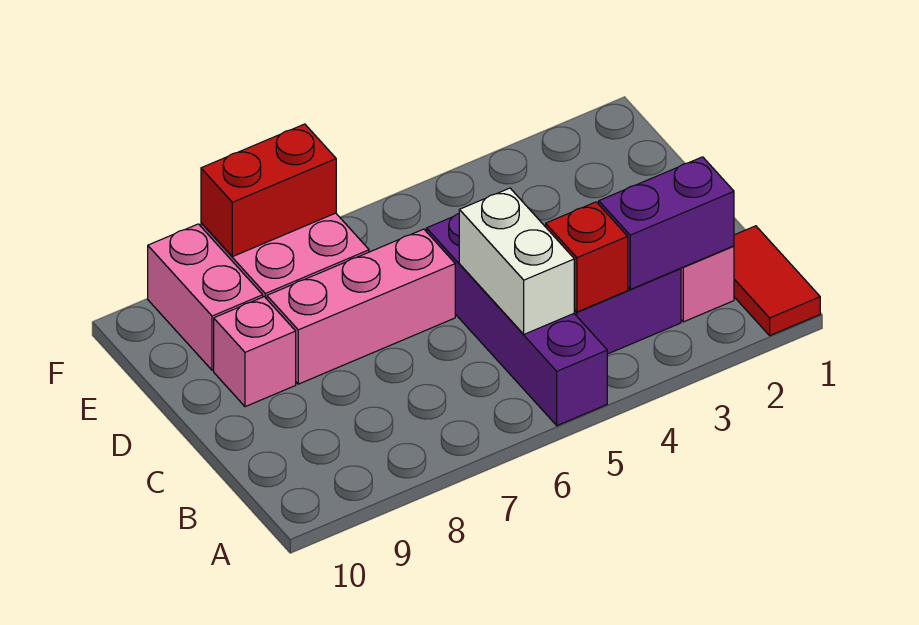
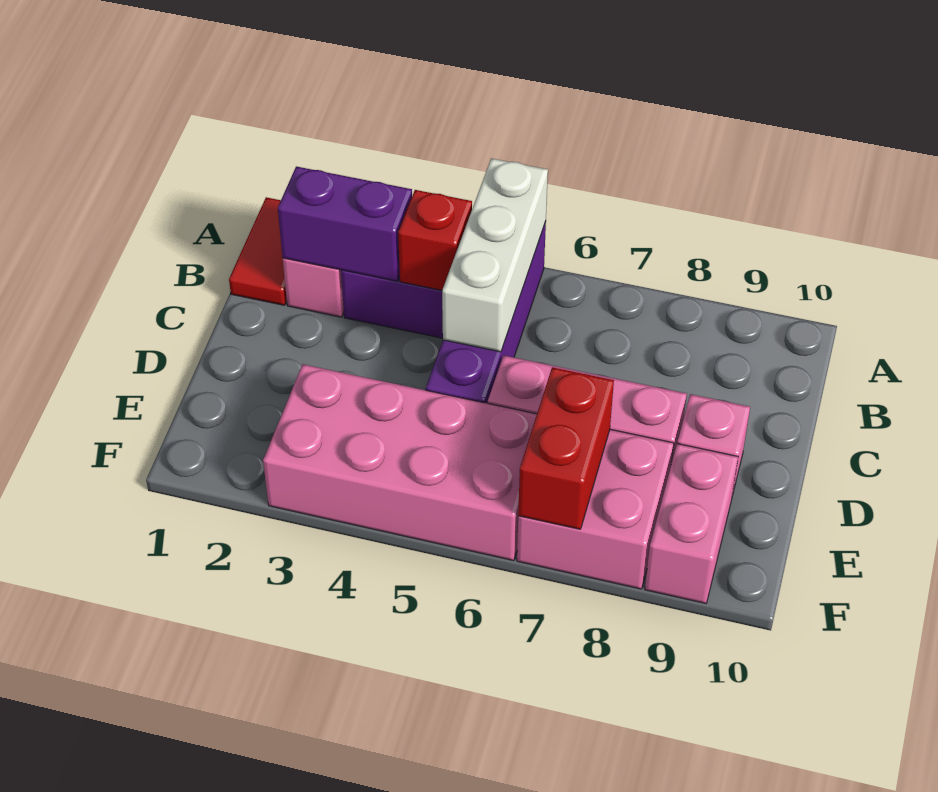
white brick B5:C5 level 2 -> white brick A5:C5 level 2
none -> pink brick E3:F6 level 1
red brick F7:F8 level 2 -> red brick E7:F7 level 2

